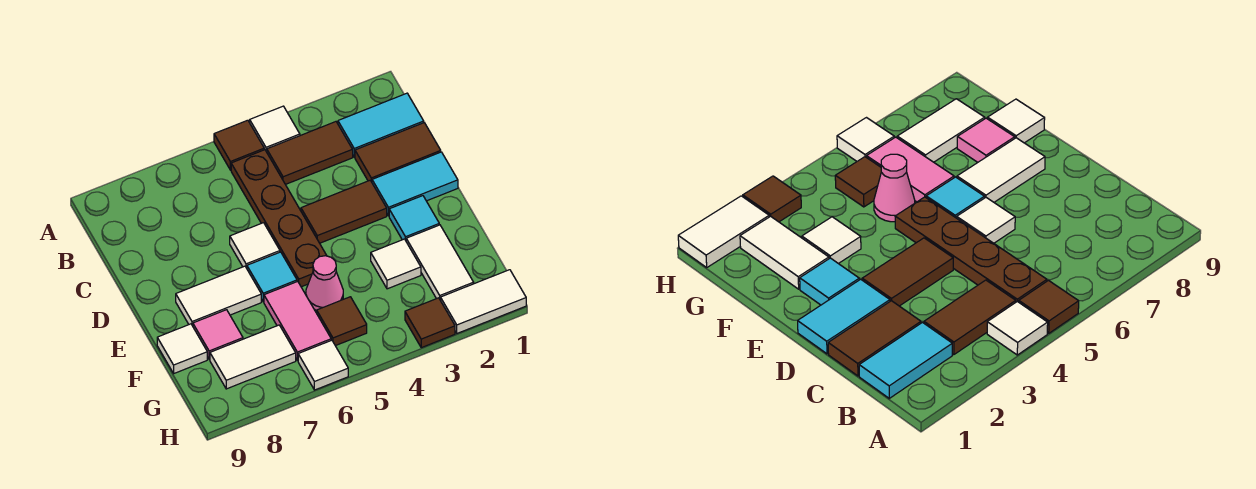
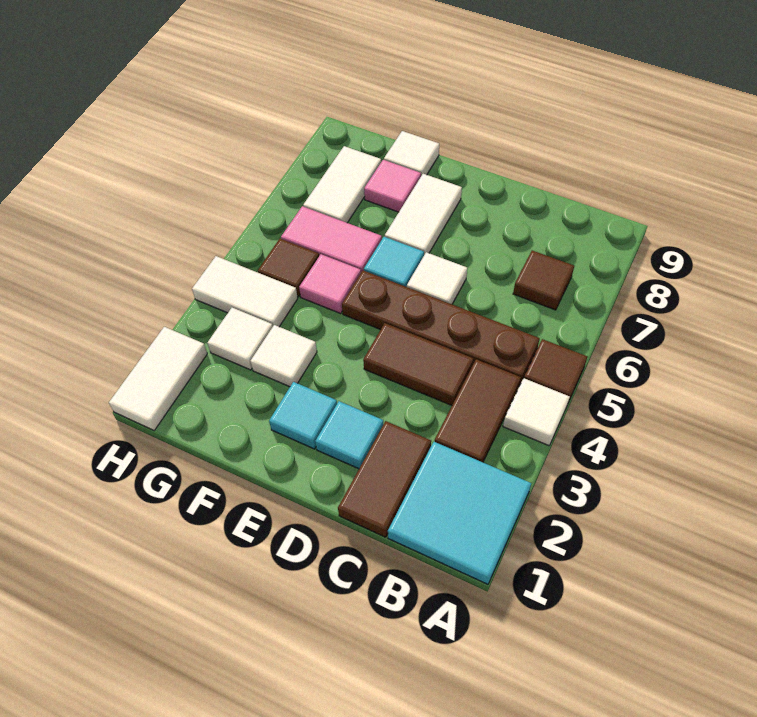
cyan tile B1:B2 level 1 -> cyan tile A1:B2 level 1
cyan tile D1:D2 level 1 -> cyan tile D2 level 1
brown tile D3:D4 level 1 -> brown tile C4:D4 level 1
white tile F2:G2 level 1 -> white tile G4:H4 level 1
pink cone F5 level 1 -> pink tile F5 level 1
brown tile H3 level 1 -> brown tile B7 level 1
white tile H6 level 1 -> white tile G3 level 1

